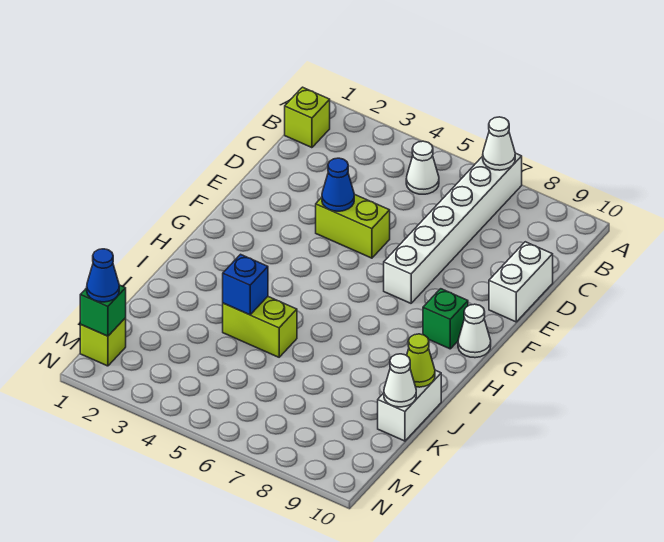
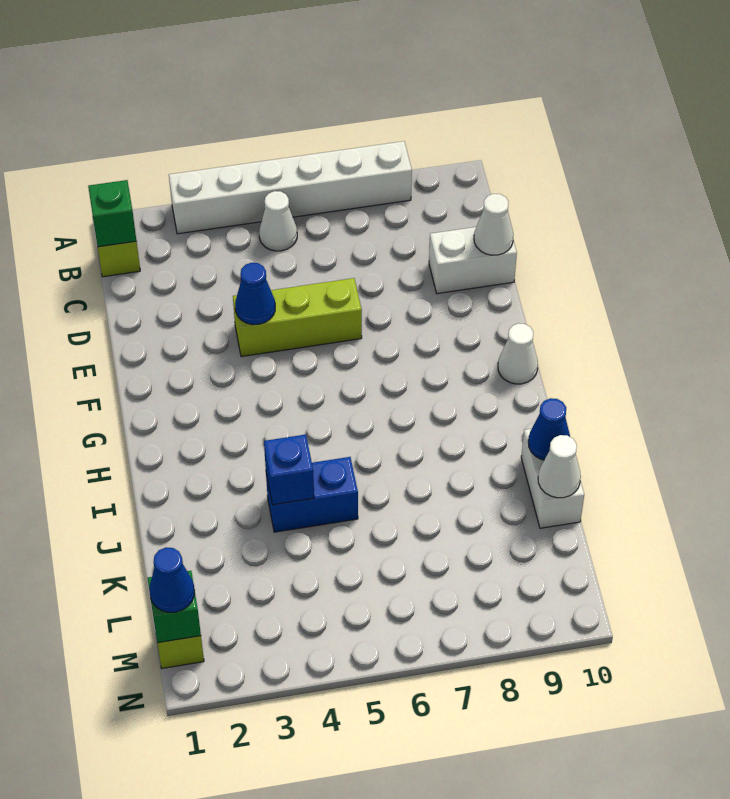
white brick A7:F7 level 1 -> white brick A3:A8 level 1
white cone A7 level 2 -> white cone D10 level 2
white brick D10:E10 level 1 -> white brick D9:D10 level 1
lime brick E4:E5 level 1 -> lime brick E4:E6 level 1
green brick G9 level 1 -> green brick B1 level 2
lime brick J4:J5 level 1 -> blue brick J4:J5 level 1
lime cone J10 level 2 -> blue cone J10 level 2

